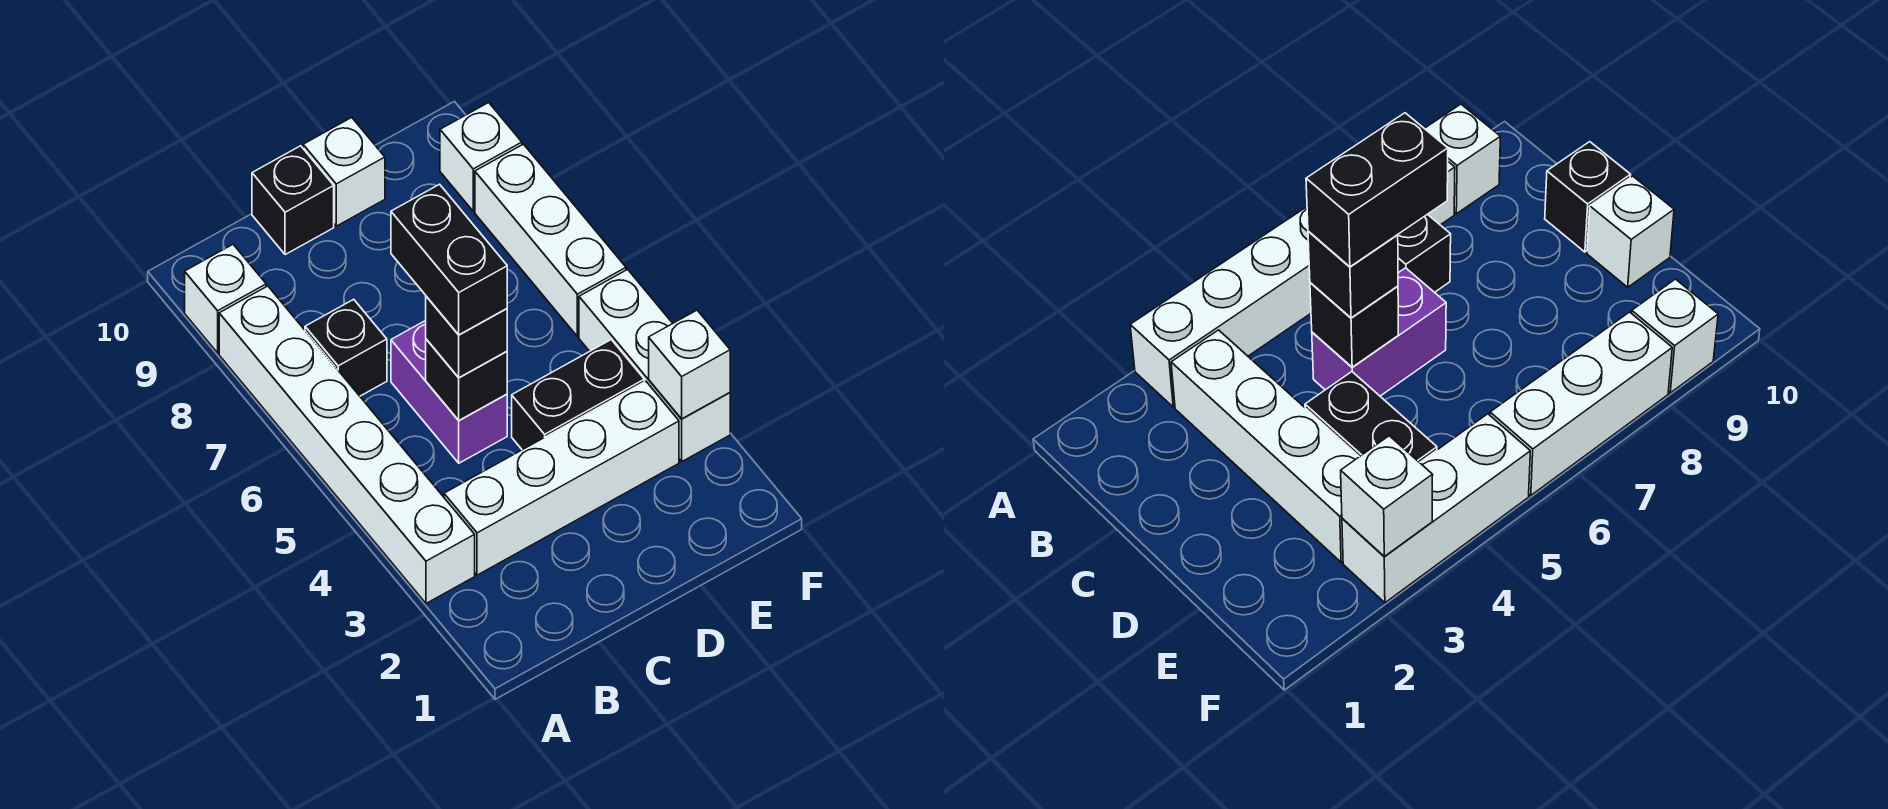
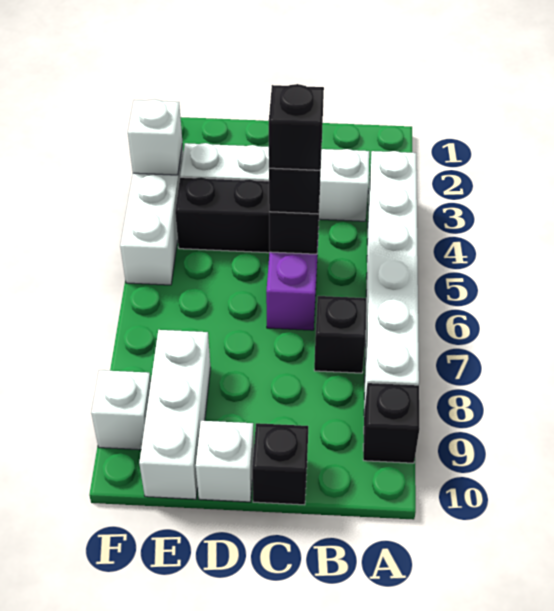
white brick A9 level 1 -> black brick A9 level 1
black brick C5:C6 level 4 -> black brick C5 level 4
white brick F6:F8 level 1 -> white brick E8:E10 level 1

